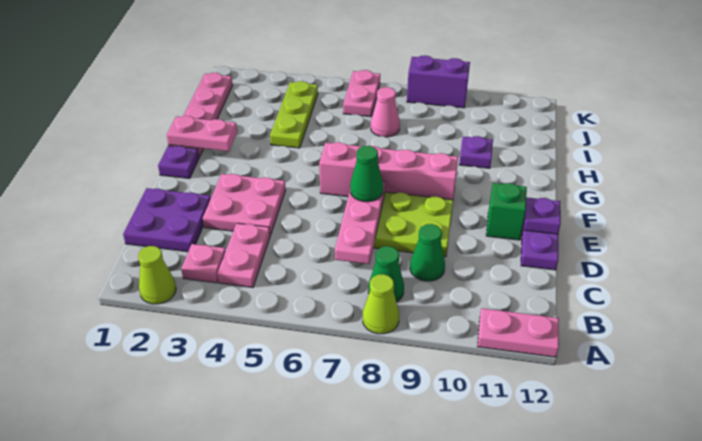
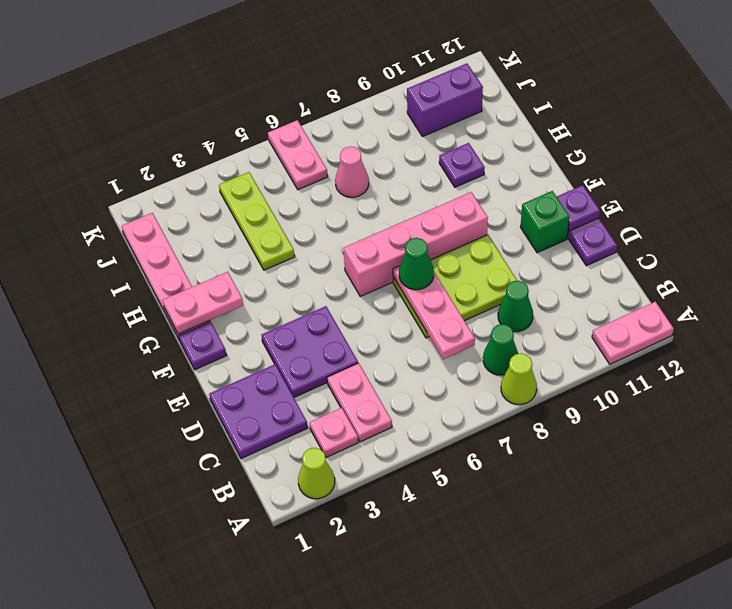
pink plate D3:E4 level 1 -> purple plate D3:E4 level 1
purple brick K8:K9 level 1 -> purple brick J10:J11 level 1

